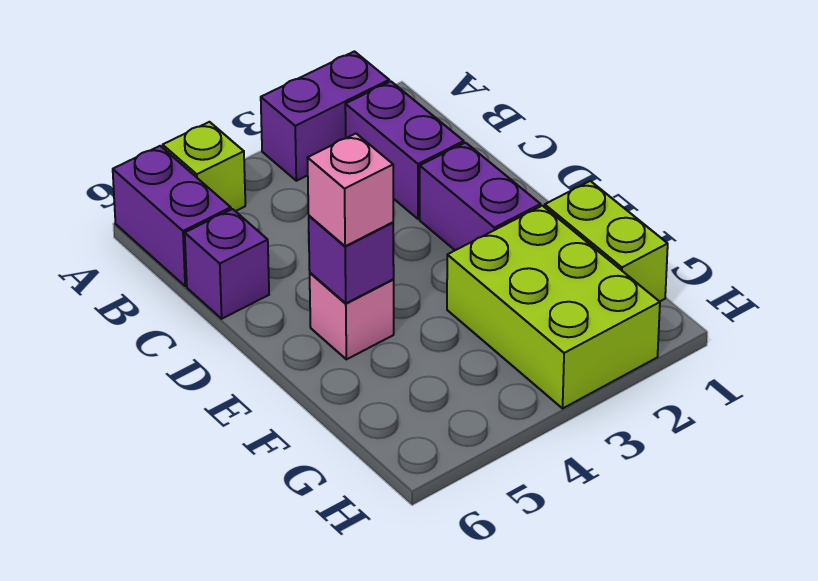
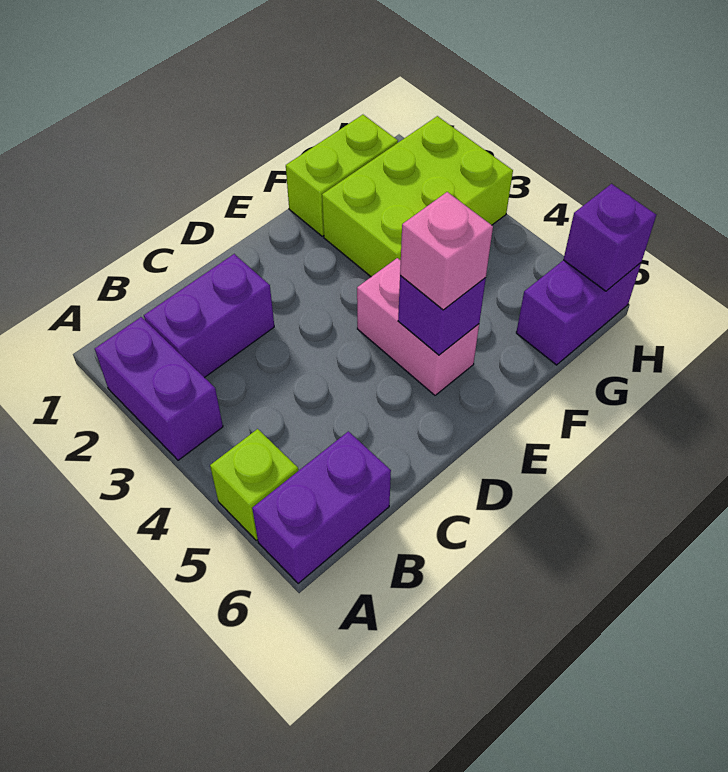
purple brick C6 level 1 -> purple brick H6 level 2
purple brick D2:E2 level 1 -> purple brick G6:H6 level 1
pink brick E5 level 1 -> pink brick E4:E5 level 1

